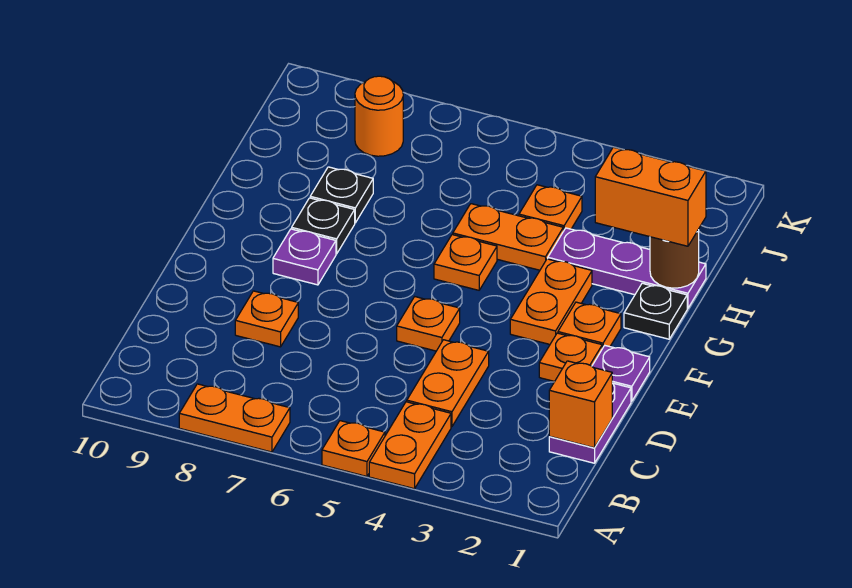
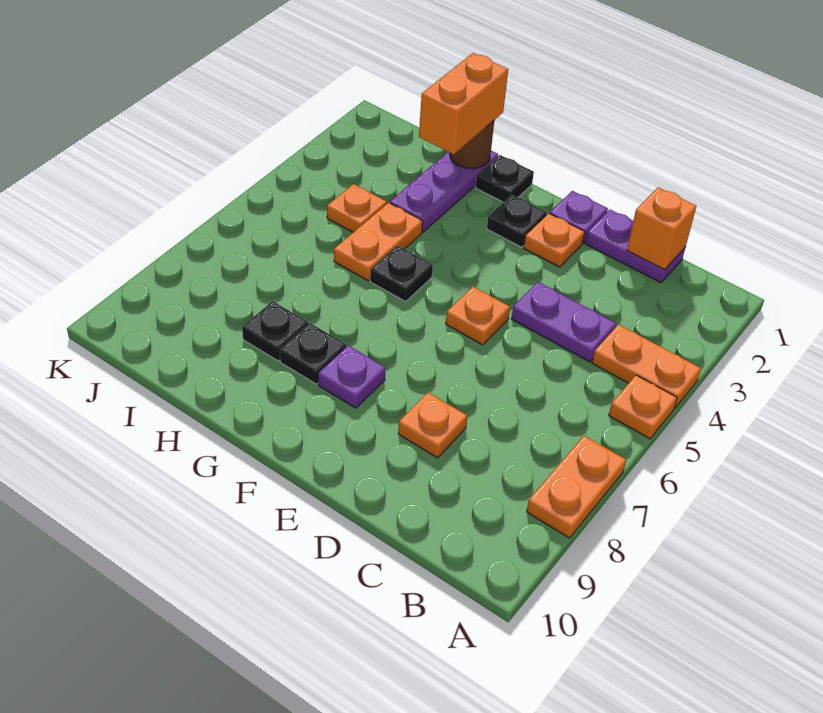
orange plate C4:D4 level 1 -> purple plate C4:D4 level 1
orange plate F2 level 1 -> black plate F2 level 1
orange plate F3:G3 level 1 -> none
orange plate G5 level 1 -> black plate G5 level 1
orange round brick J8 level 1 -> none

